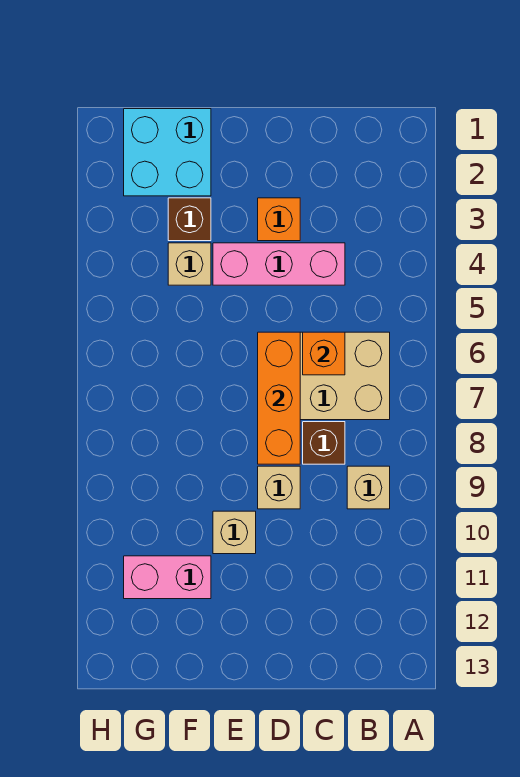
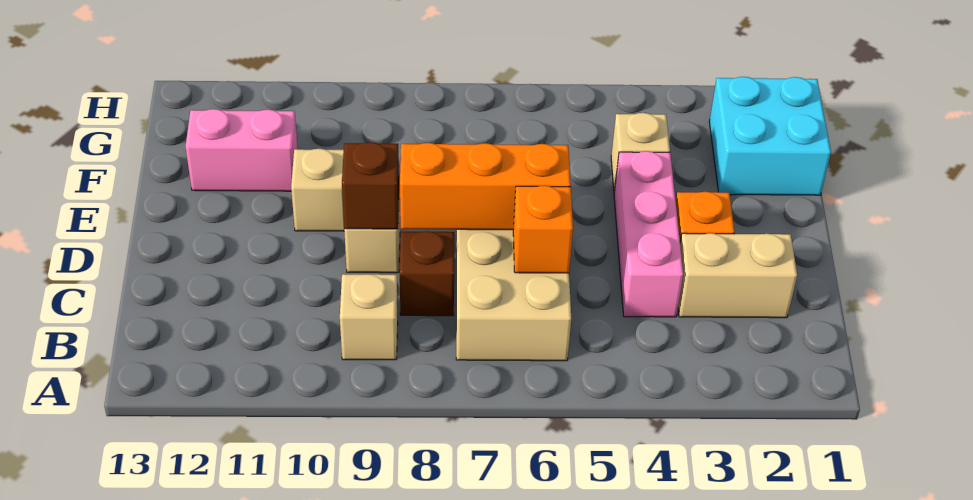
none -> tan brick C2:C3 level 1
brown brick F3 level 1 -> brown brick D9 level 2
pink brick F11:G11 level 1 -> pink brick F11:F12 level 1

